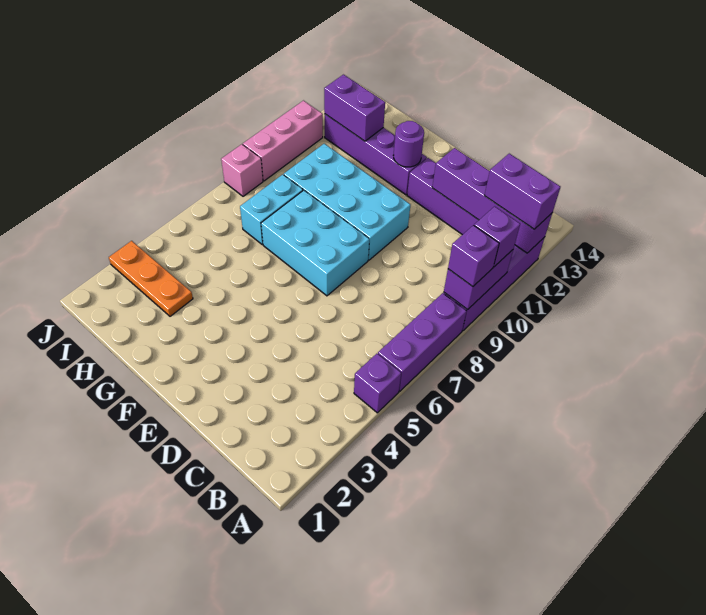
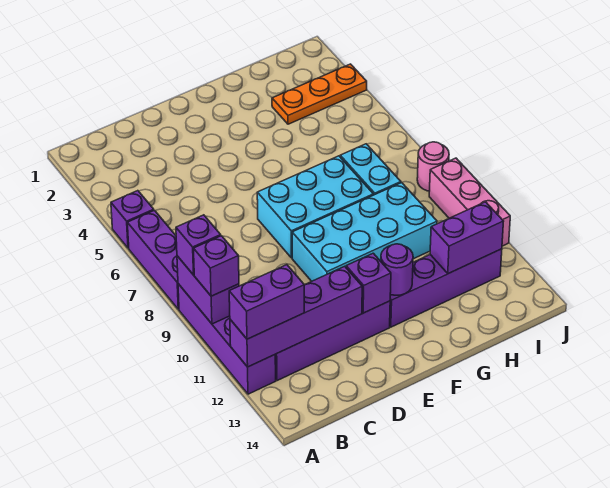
none -> purple brick E12 level 2
pink brick J8 level 1 -> pink round brick J8 level 1

